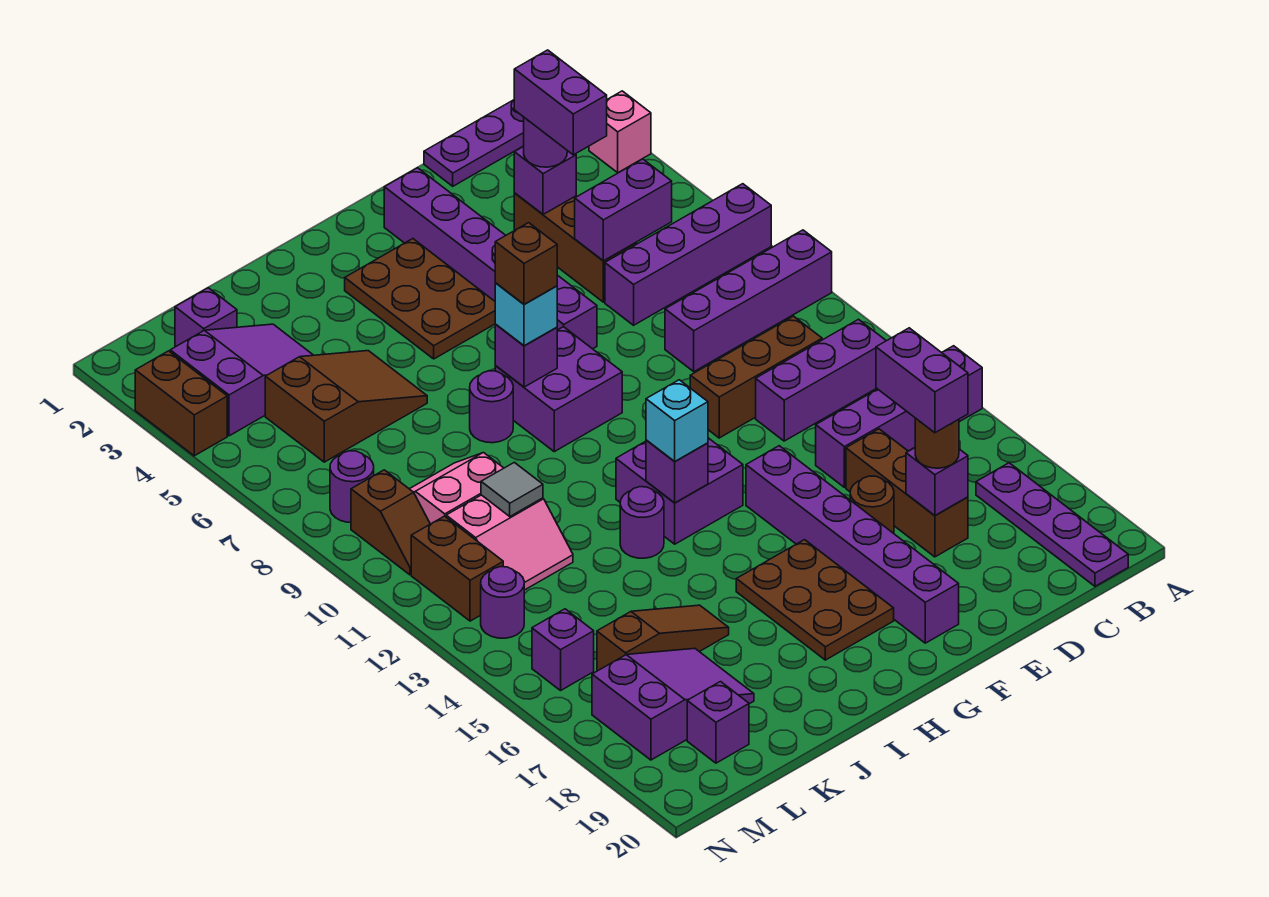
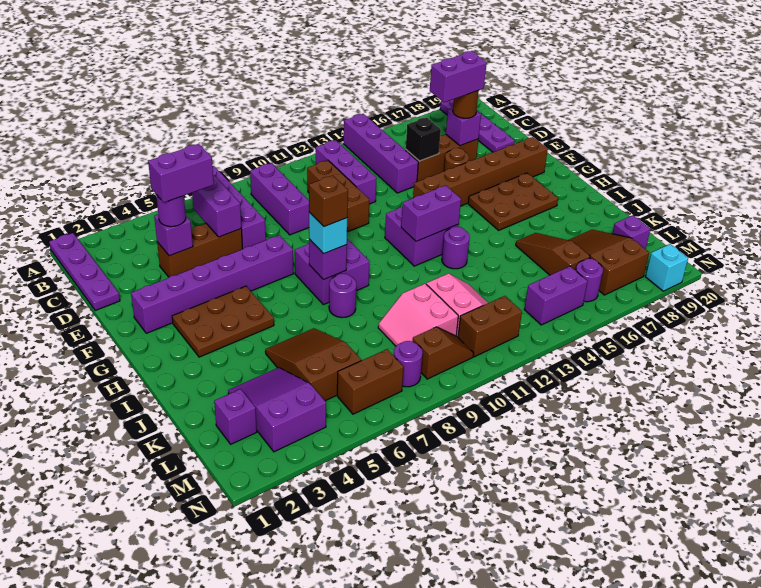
pink brick A3 level 1 -> none
purple brick A9:D9 level 1 -> purple brick B9:D9 level 1
purple plate B17:B20 level 1 -> purple plate A19:D19 level 1
none -> black brick D15 level 2
purple brick F14:F19 level 1 -> brown brick F14:F19 level 1
purple brick H13 level 2 -> purple brick H12:H13 level 2
cyan brick H13 level 3 -> cyan brick N19 level 1
grey tile K11 level 2 -> none
purple slope K17:M18 level 1 top M -> brown slope K17:M18 level 1 top M
purple round brick M13 level 1 -> purple round brick M16 level 1
purple brick M15 level 1 -> purple brick M14:M15 level 1
brown brick N3:N4 level 1 -> brown brick M6:M7 level 1

